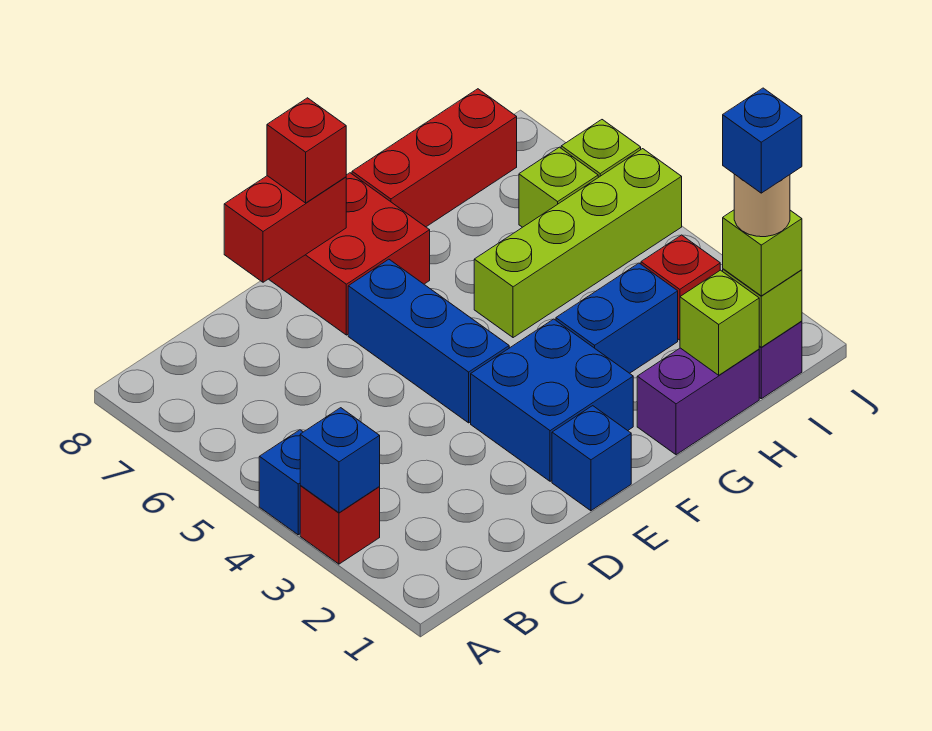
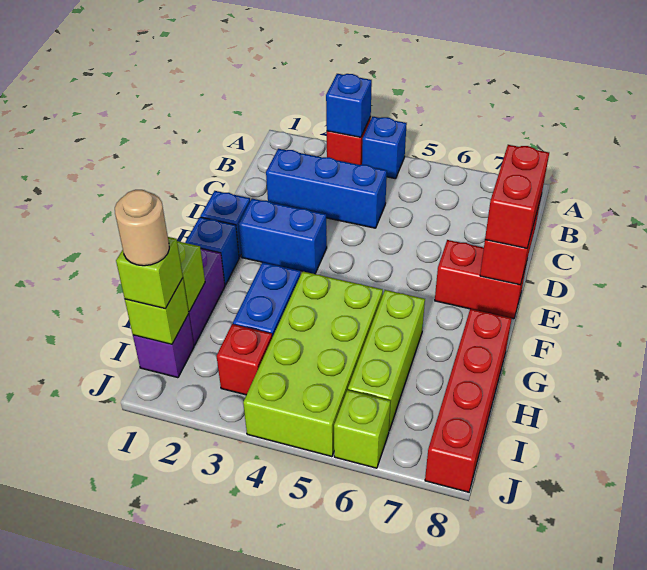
blue brick E2:F3 level 1 -> blue brick E2:E3 level 1
blue brick E4:E6 level 1 -> blue brick C2:C4 level 1
red brick E7:F8 level 1 -> red brick E7:E8 level 1
red brick E8 level 3 -> red brick D8:E8 level 3
lime brick G5:J5 level 1 -> lime brick G4:J5 level 1
red brick G8:I8 level 1 -> red brick G8:J8 level 1
blue brick I1 level 5 -> blue brick F1 level 1
lime brick I6 level 1 -> lime brick G6:I6 level 1

